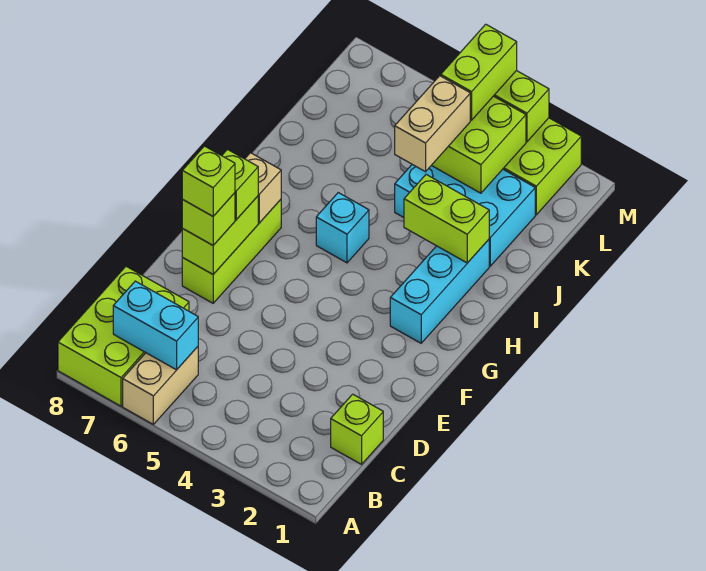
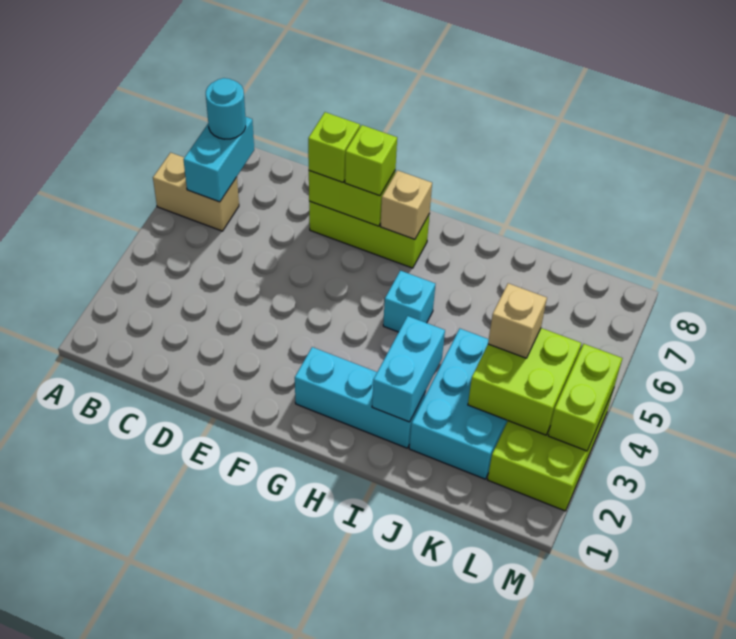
lime brick A7:C8 level 1 -> none
none -> cyan round brick B7 level 3
lime brick C1 level 1 -> none
lime brick E7 level 4 -> none
lime brick I2:I3 level 2 -> cyan brick I2:I3 level 2
tan brick J4:K4 level 3 -> tan brick K4 level 3
lime brick L4:M4 level 3 -> none

